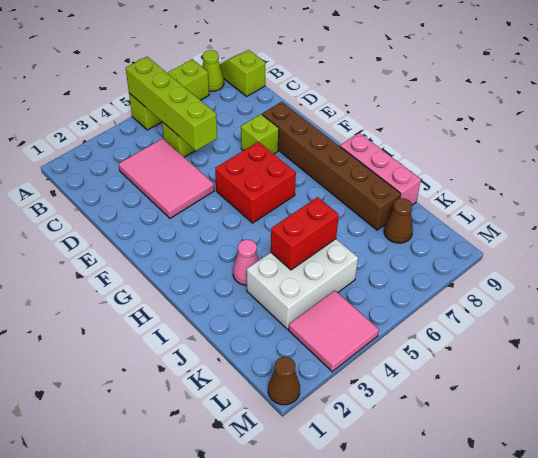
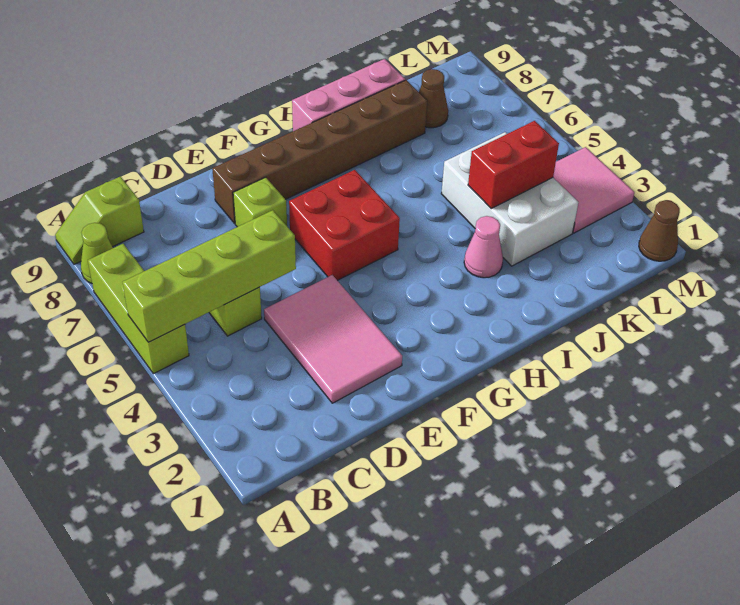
pink tile C3:E4 level 1 -> pink tile D2:E4 level 1
red brick J4:J5 level 2 -> red brick J4:K4 level 2

